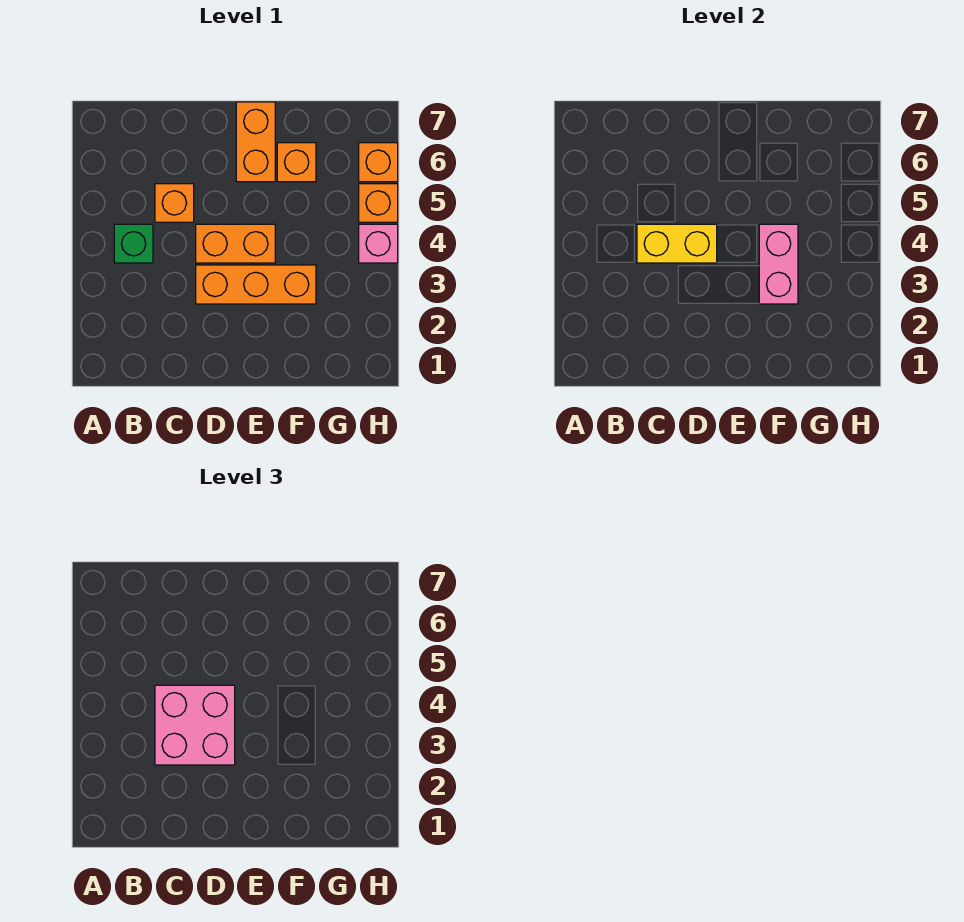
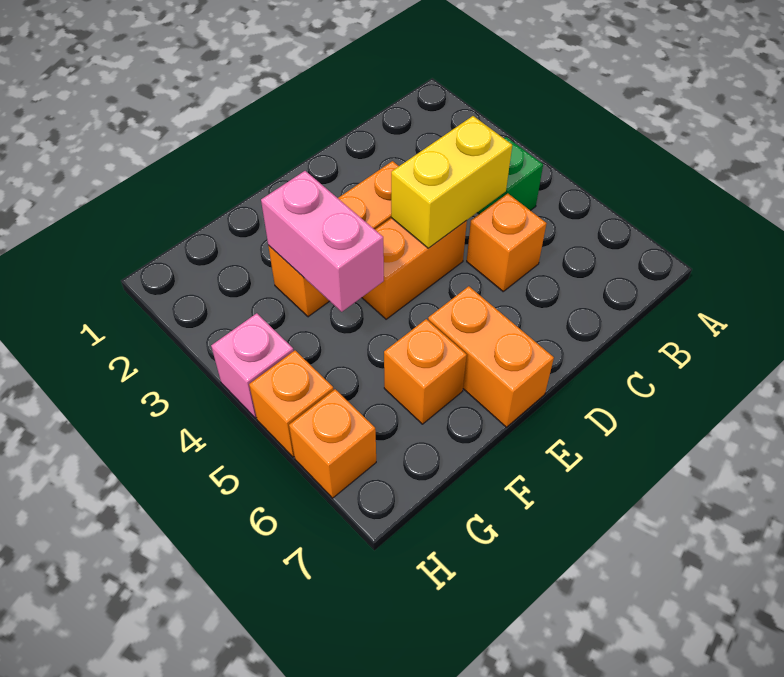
pink brick C3:D4 level 3 -> none

